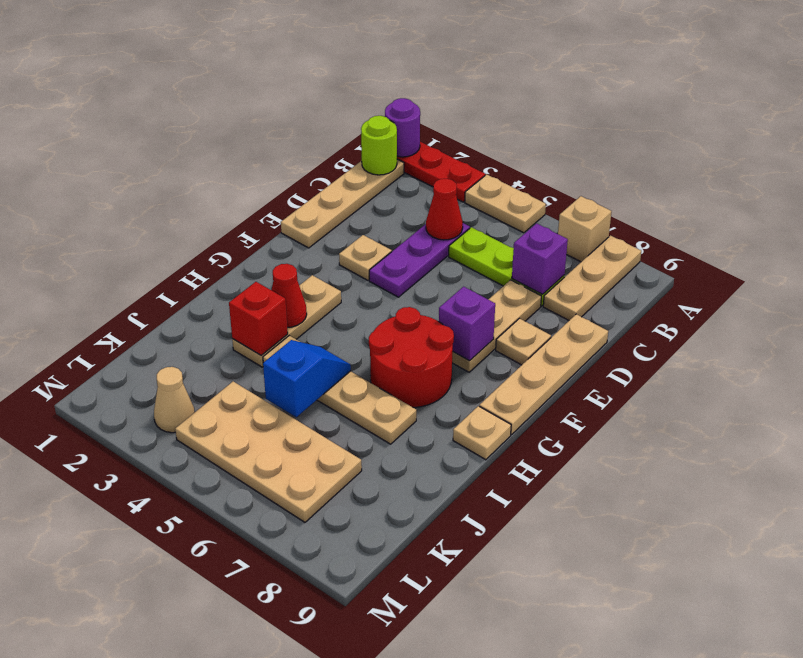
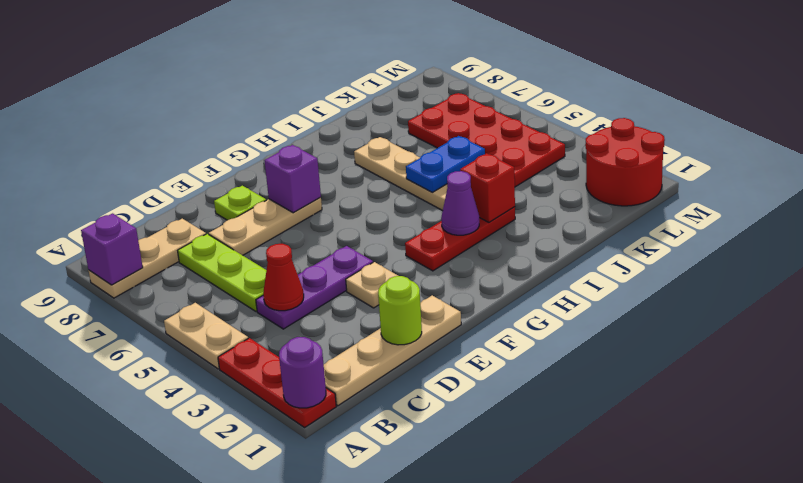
tan brick A7 level 1 -> none
lime round brick B1 level 2 -> lime round brick D1 level 2
purple brick C7 level 2 -> purple brick A8 level 2
tan plate D9:G9 level 1 -> none
tan plate E8 level 1 -> lime plate E8 level 1
tan plate G3:I3 level 1 -> red plate G3:I3 level 1
red round brick G6:H7 level 1 -> red round brick L1:M2 level 1
red cone H3 level 2 -> purple cone H3 level 2
tan plate H9 level 1 -> none
blue slope I5:J5 level 2 top J -> blue plate I5:J5 level 2
tan plate K4:L7 level 1 -> red plate K4:L7 level 1
tan cone L3 level 1 -> none

